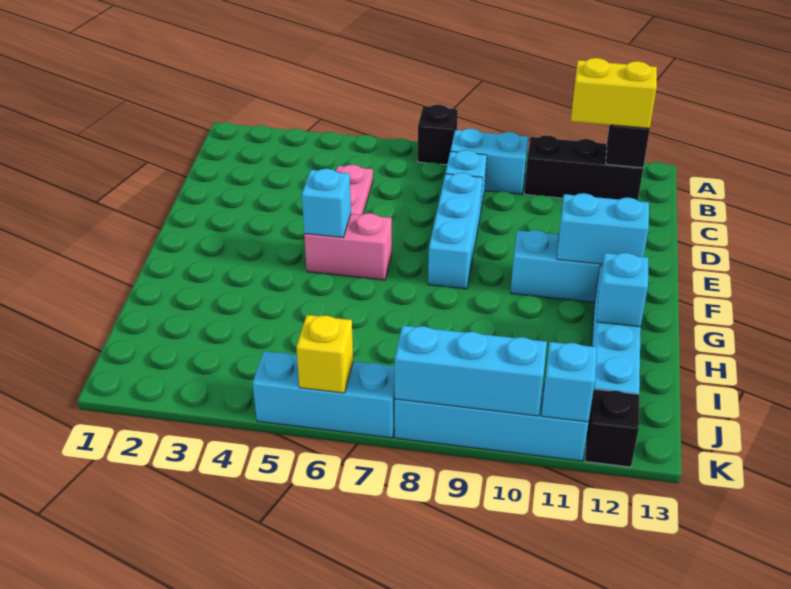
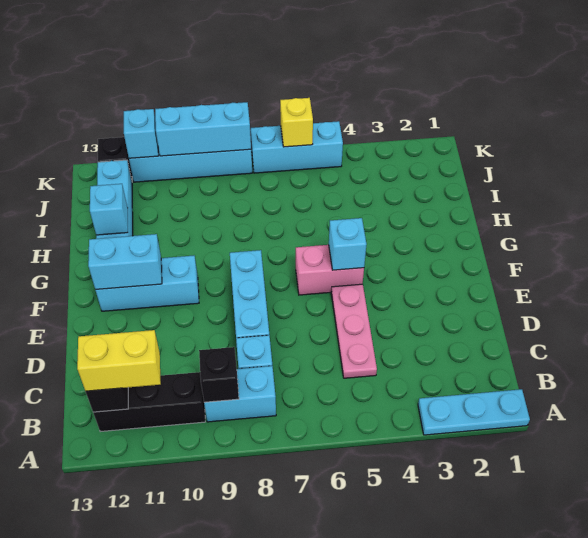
none -> cyan plate A1:A3 level 1
black brick A7 level 1 -> black brick B9 level 2

